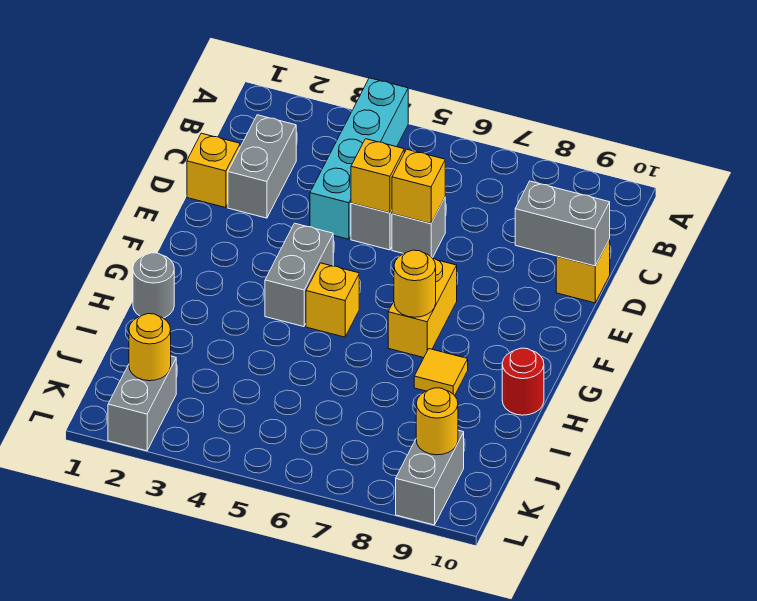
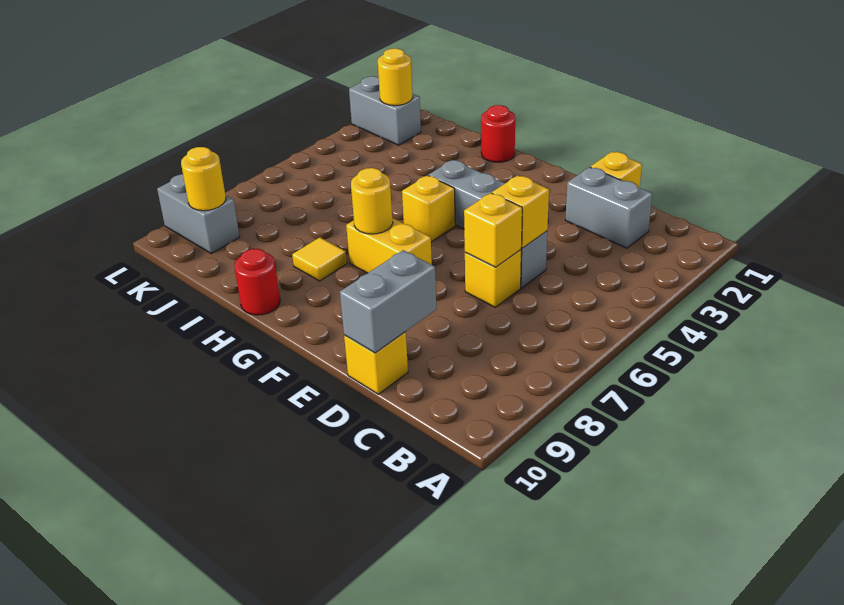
cyan brick A4:D4 level 1 -> none
grey brick D6 level 1 -> yellow brick D6 level 1
grey round brick H1 level 1 -> red round brick H1 level 1

